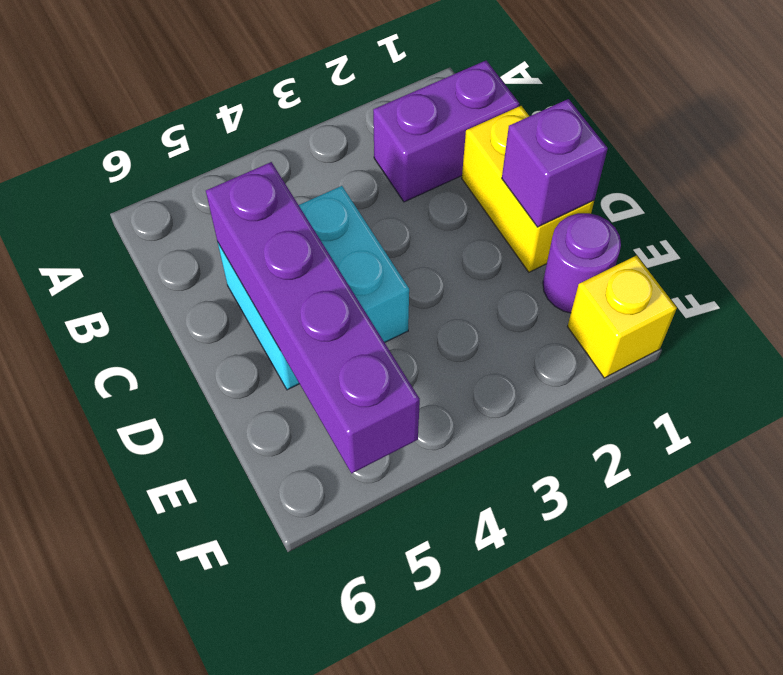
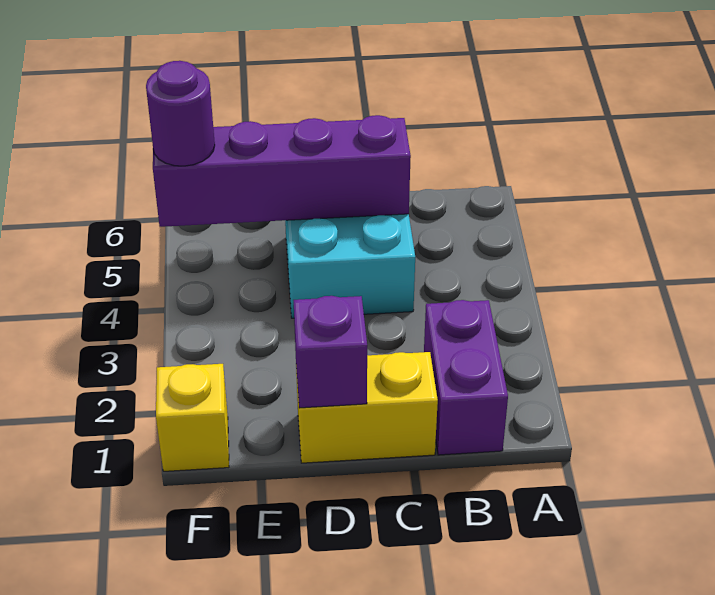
purple round brick E1 level 1 -> purple round brick F5 level 3

